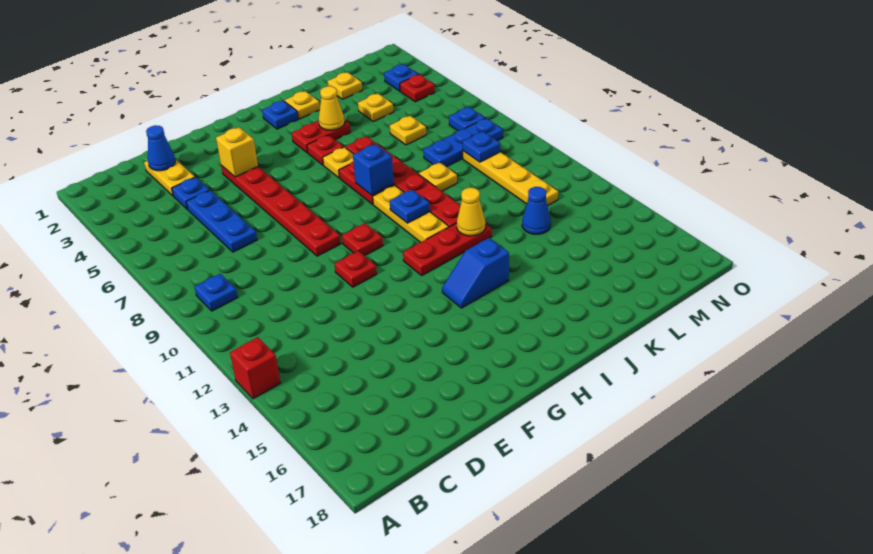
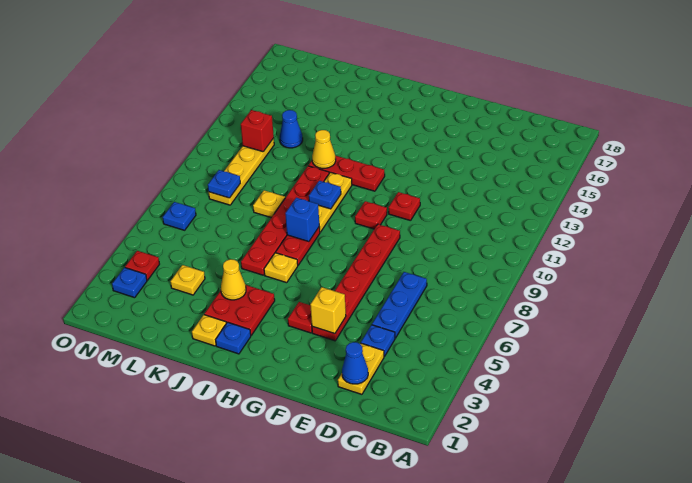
red brick A13 level 1 -> red brick M12 level 2
blue plate B9 level 1 -> none
blue slope H14:I14 level 1 top I -> none
red plate I4:J4 level 1 -> red plate I3:J4 level 1
red plate I5 level 1 -> red plate G4 level 1
yellow plate L2 level 1 -> none
yellow plate L6 level 1 -> none
blue plate L8:N8 level 1 -> none

